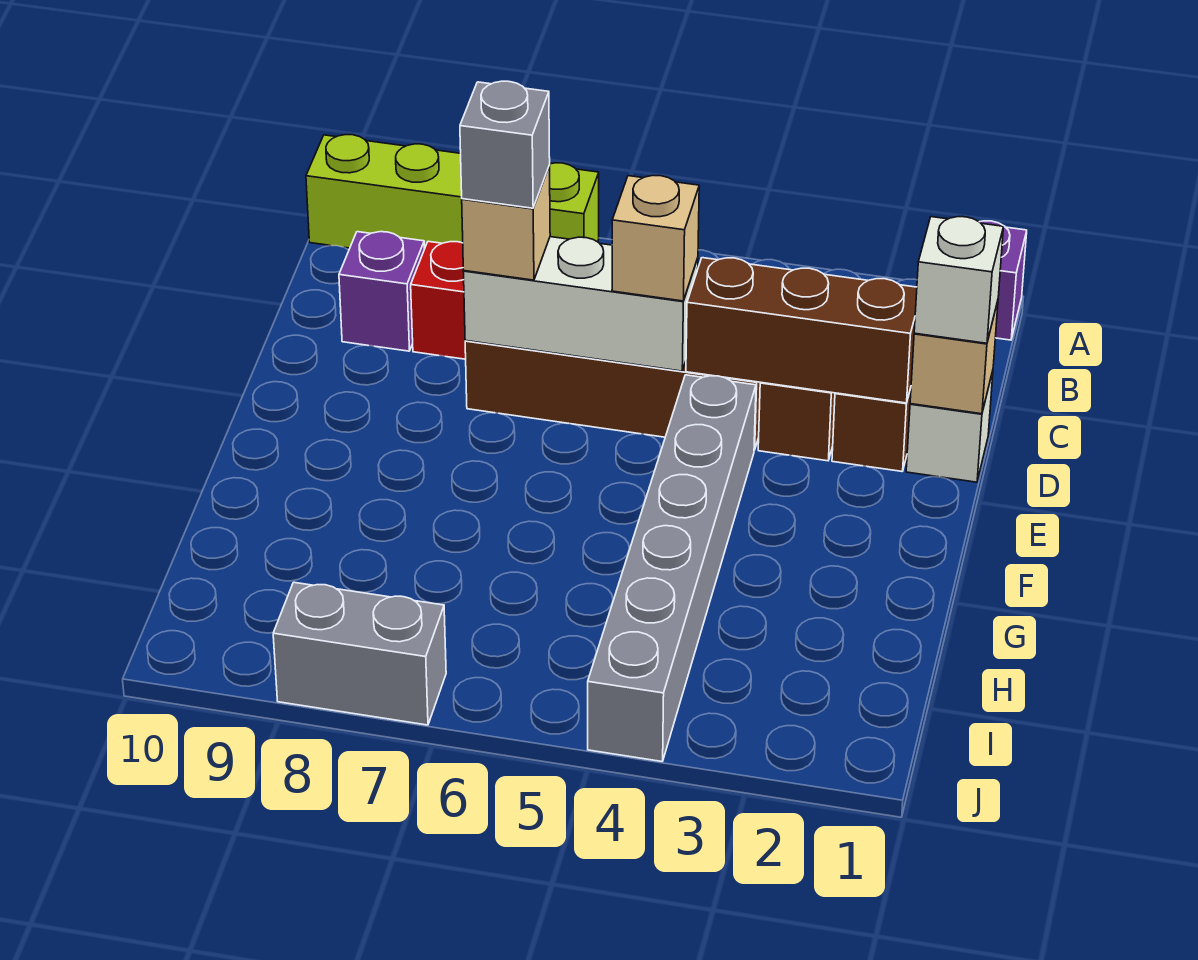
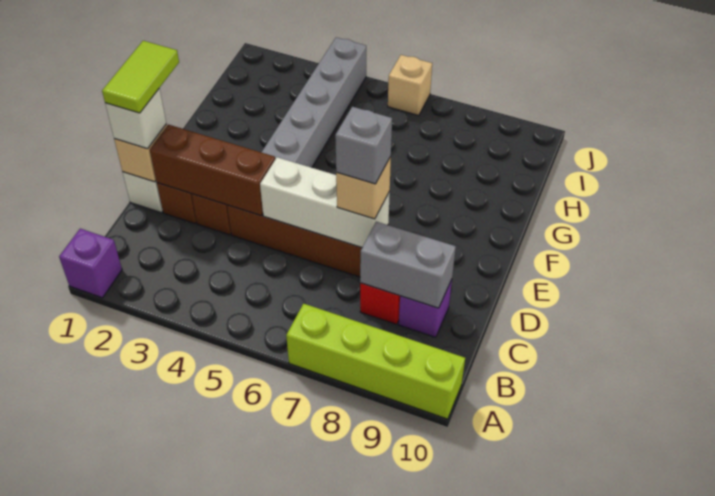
none -> lime tile D1:E1 level 4
tan brick D5 level 3 -> tan brick J6 level 1
grey brick J7:J8 level 1 -> grey brick C8:C9 level 2

